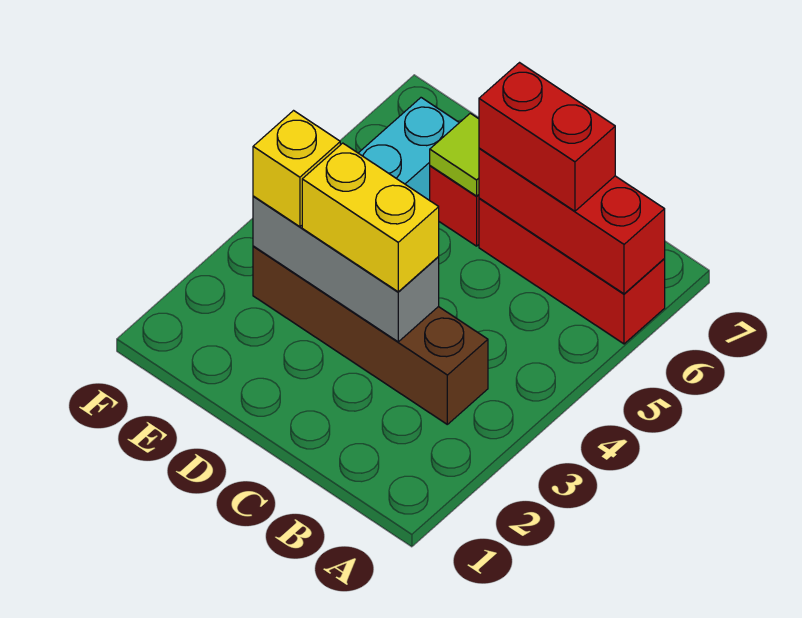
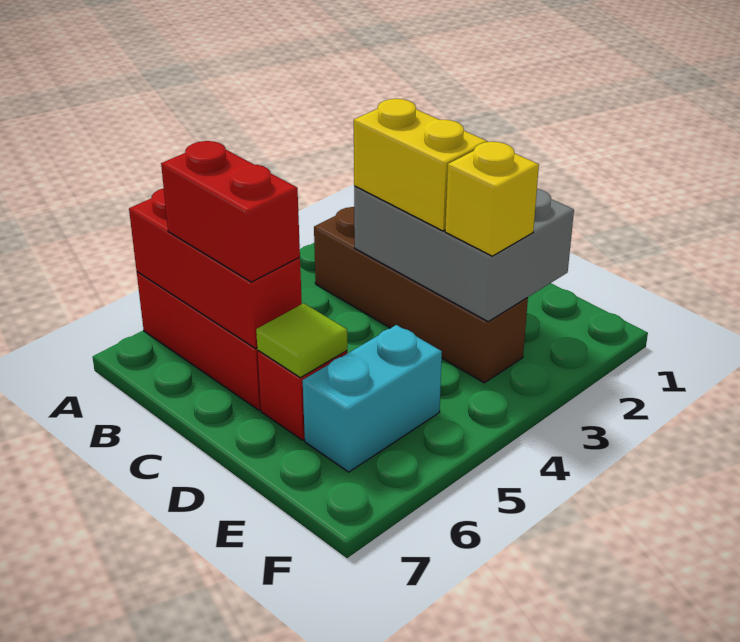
grey brick C3:E3 level 2 -> grey brick C2:E3 level 2

